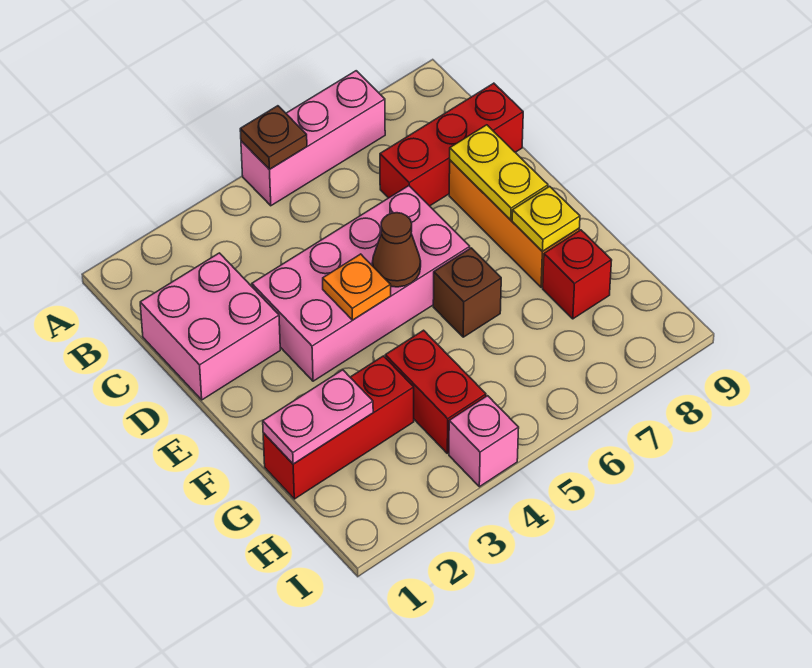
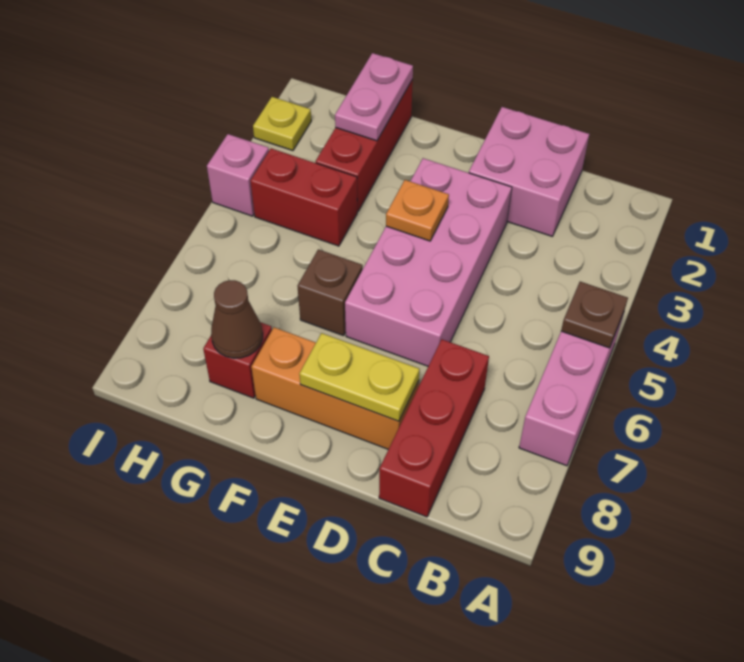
brown cone E5 level 2 -> brown cone G8 level 2
yellow plate F8 level 2 -> yellow plate I2 level 1

